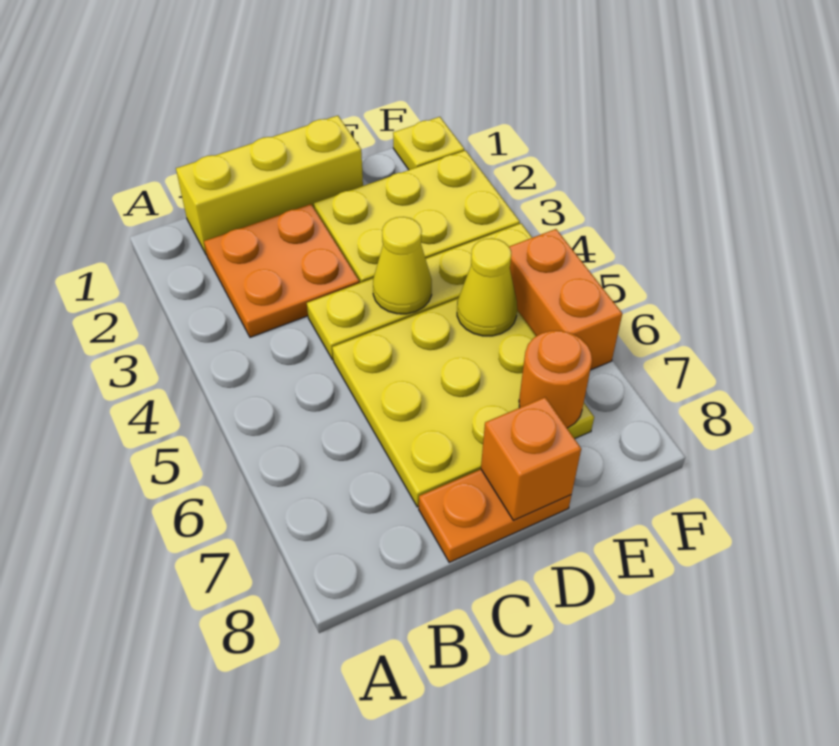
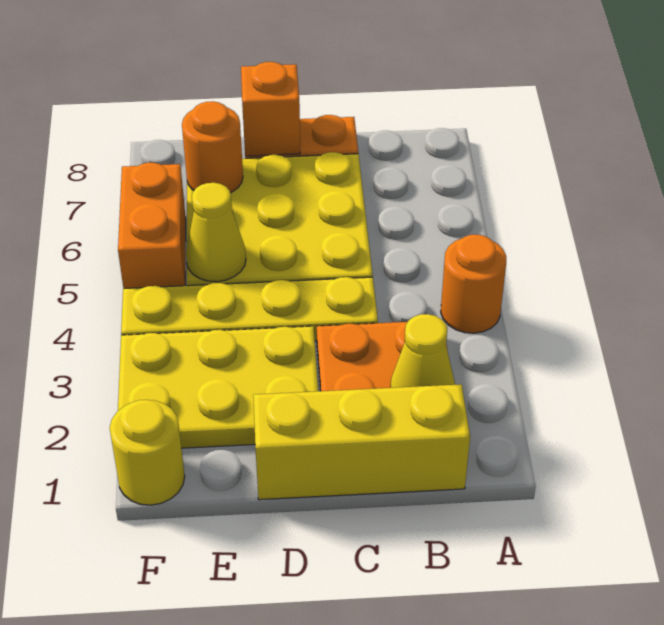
none -> orange round brick A4 level 1
yellow cone D4 level 2 -> yellow cone B2 level 2
yellow plate F1 level 1 -> yellow round brick F1 level 1

